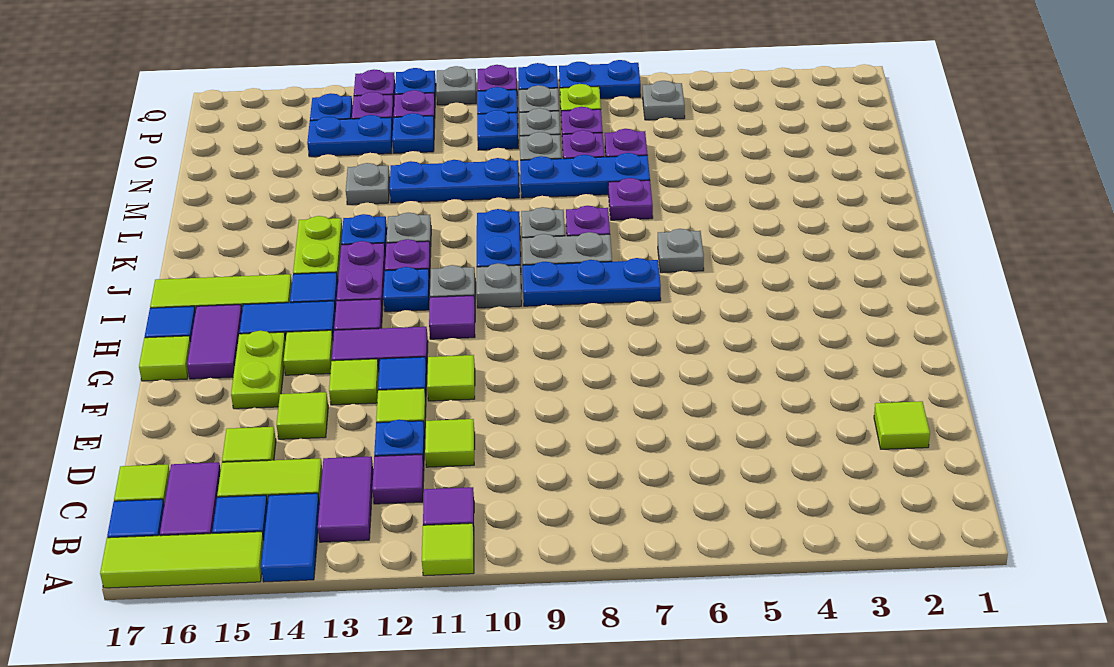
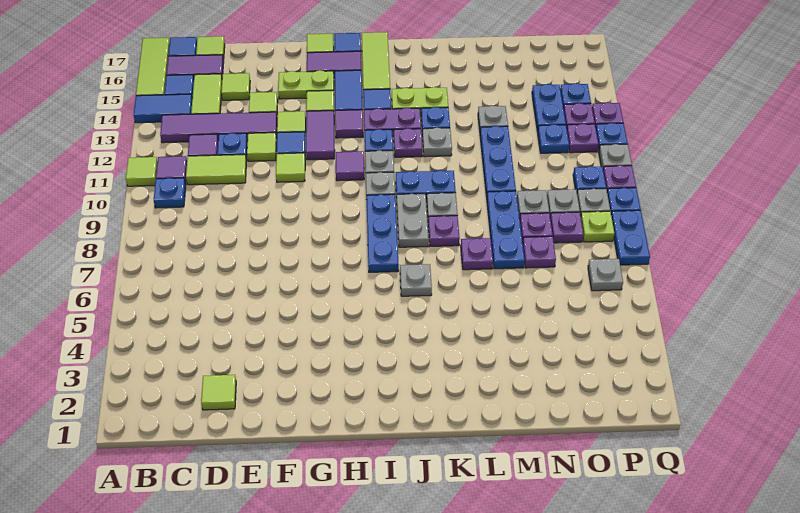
purple tile B13:C13 level 1 -> purple tile B13:E13 level 1
lime tile D11 level 1 -> lime tile C11:D11 level 1
blue plate O10 level 1 -> blue plate B10 level 1

